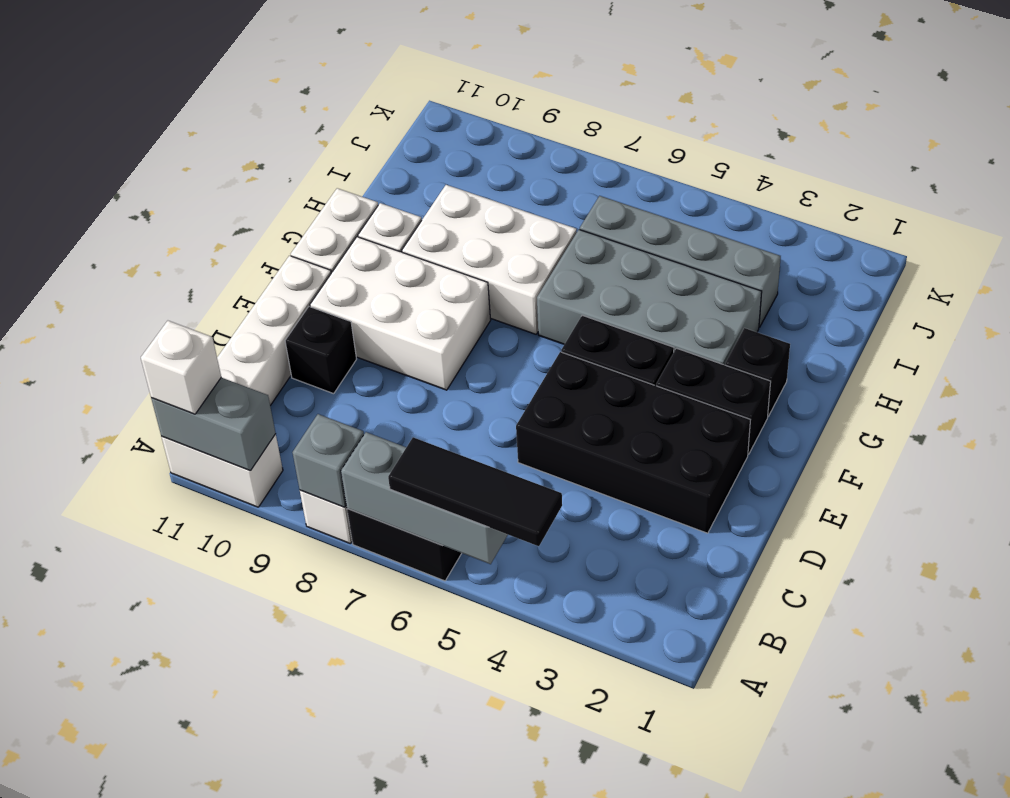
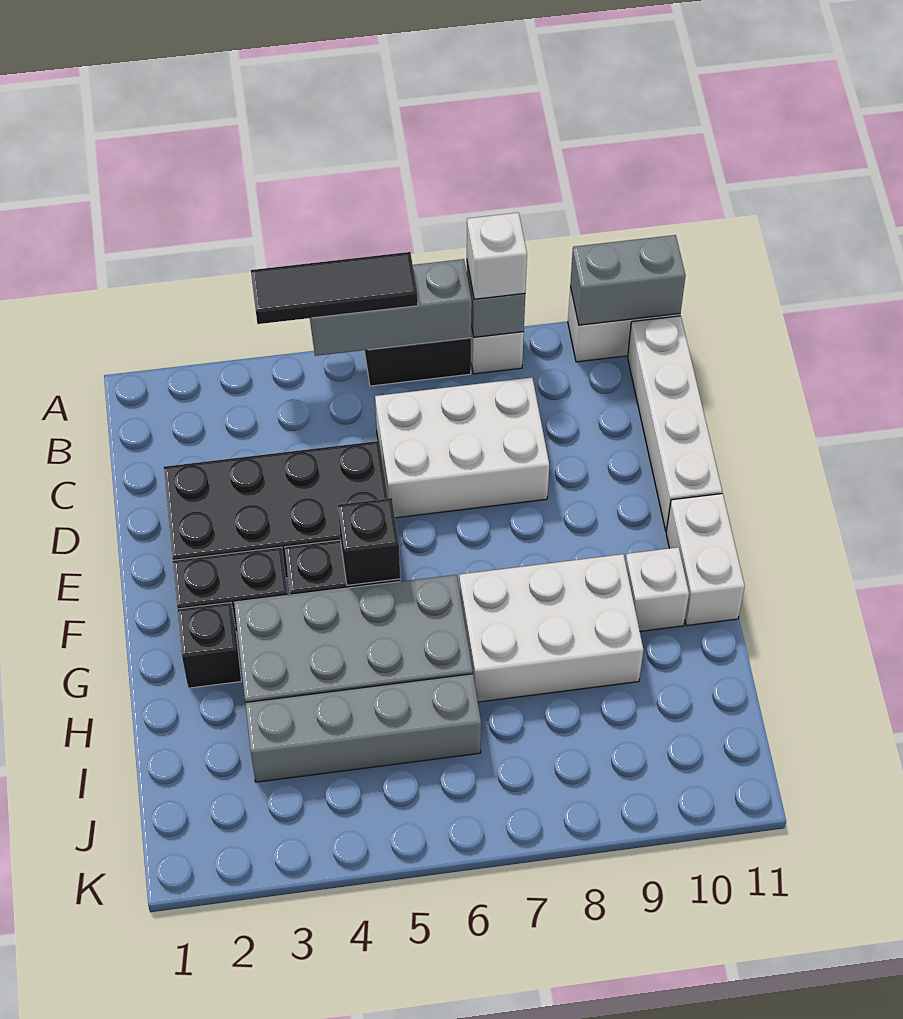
white brick A11 level 3 -> white brick A8 level 3
black brick D10 level 1 -> black brick F5 level 2
white brick E8:F10 level 1 -> white brick C6:D8 level 1

